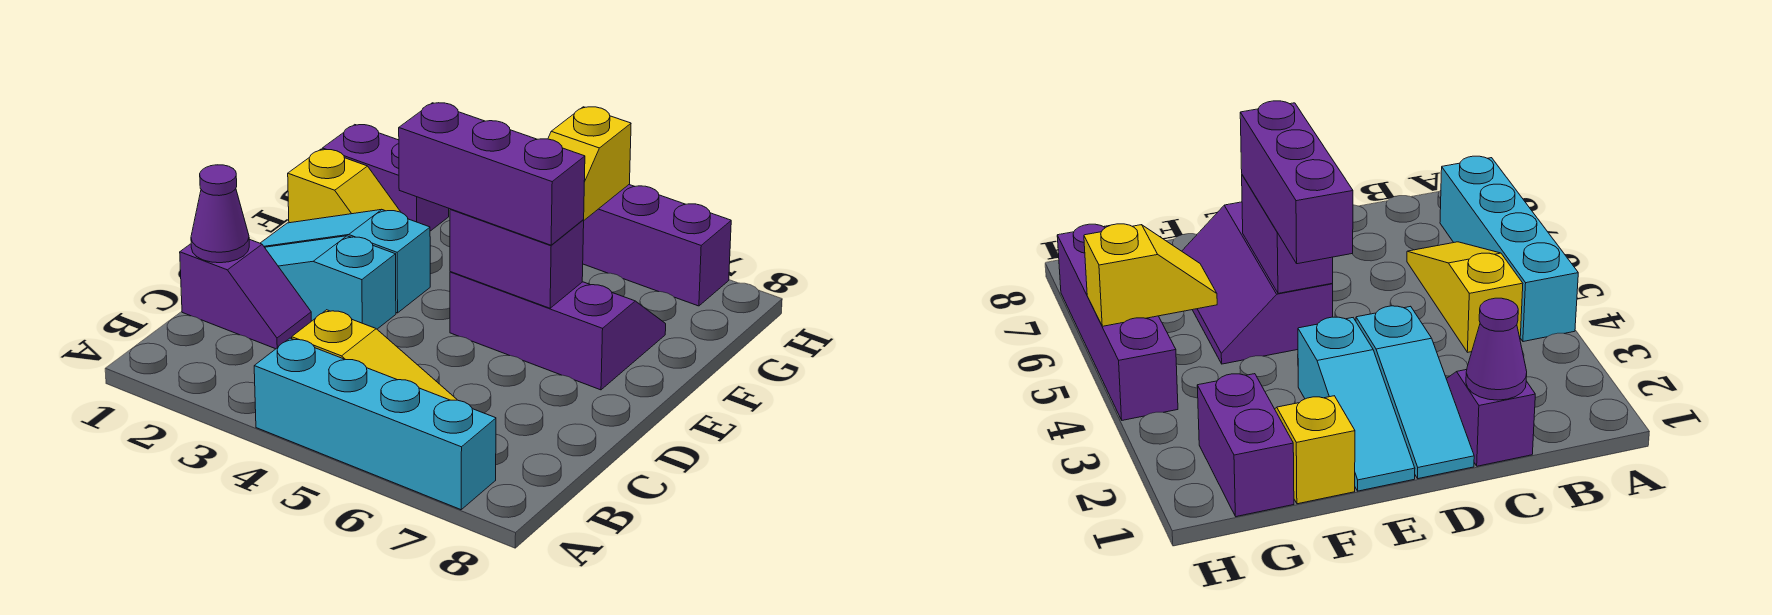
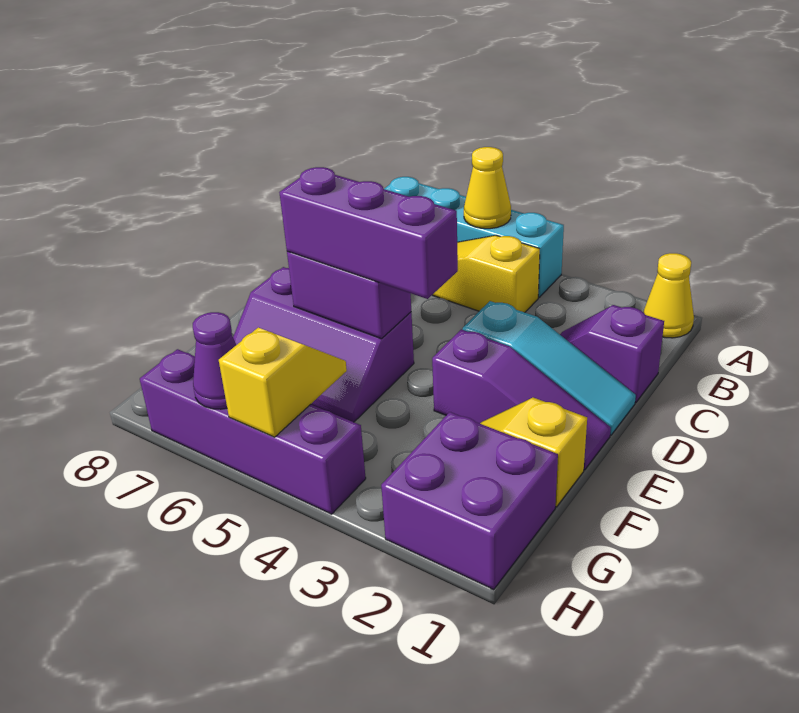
none -> yellow cone A1 level 1
none -> yellow cone A5 level 2
purple cone C1 level 2 -> purple cone H6 level 2
cyan slope E1:E3 level 1 top 3 -> purple slope E1:E3 level 1 top 3
purple brick G1:G2 level 1 -> purple brick G1:H2 level 1

